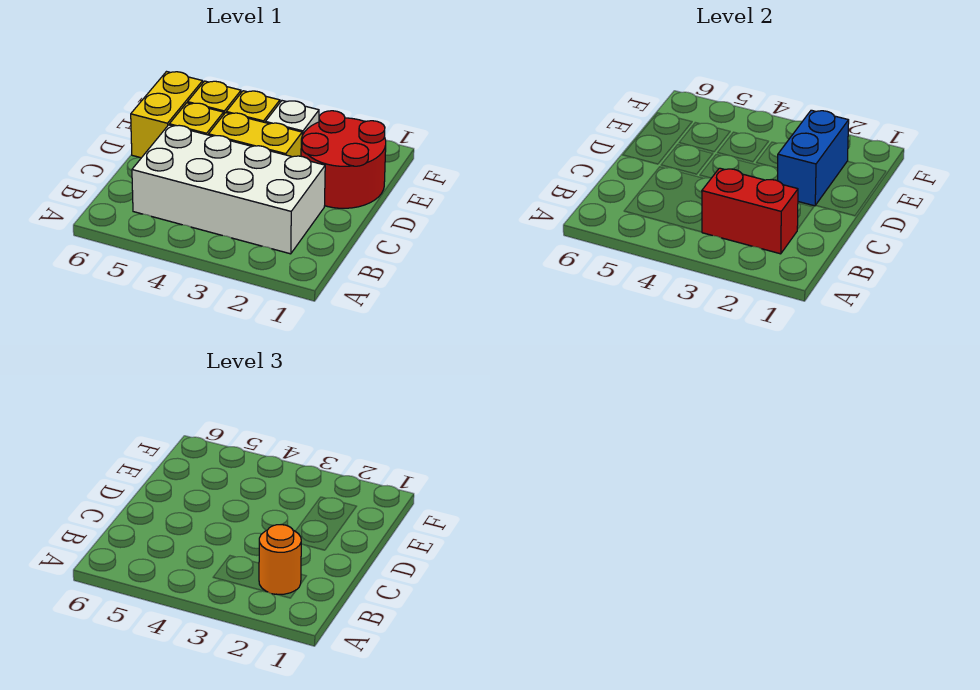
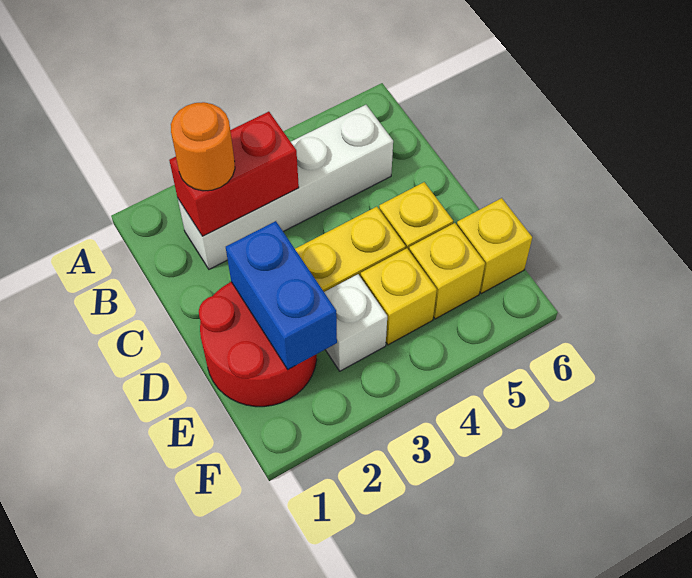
white brick B2:C5 level 1 -> white brick B2:B5 level 1
yellow brick D6:E6 level 1 -> yellow brick E6 level 1

